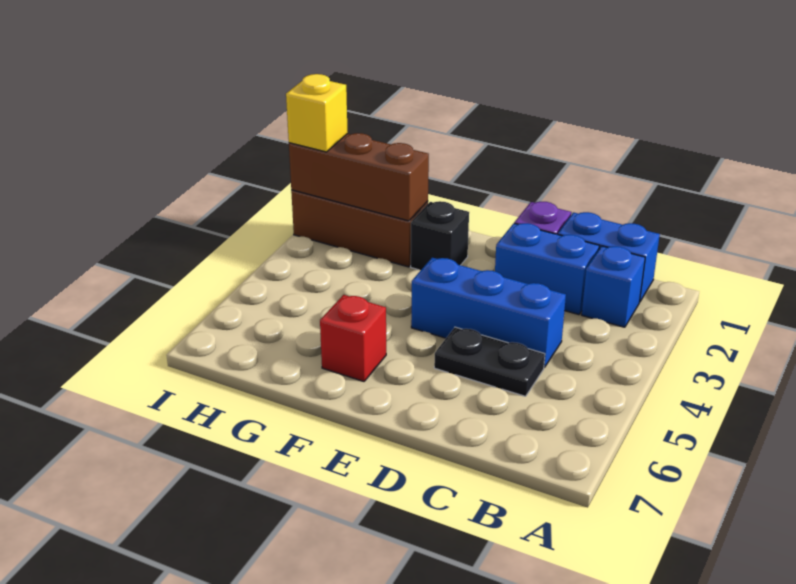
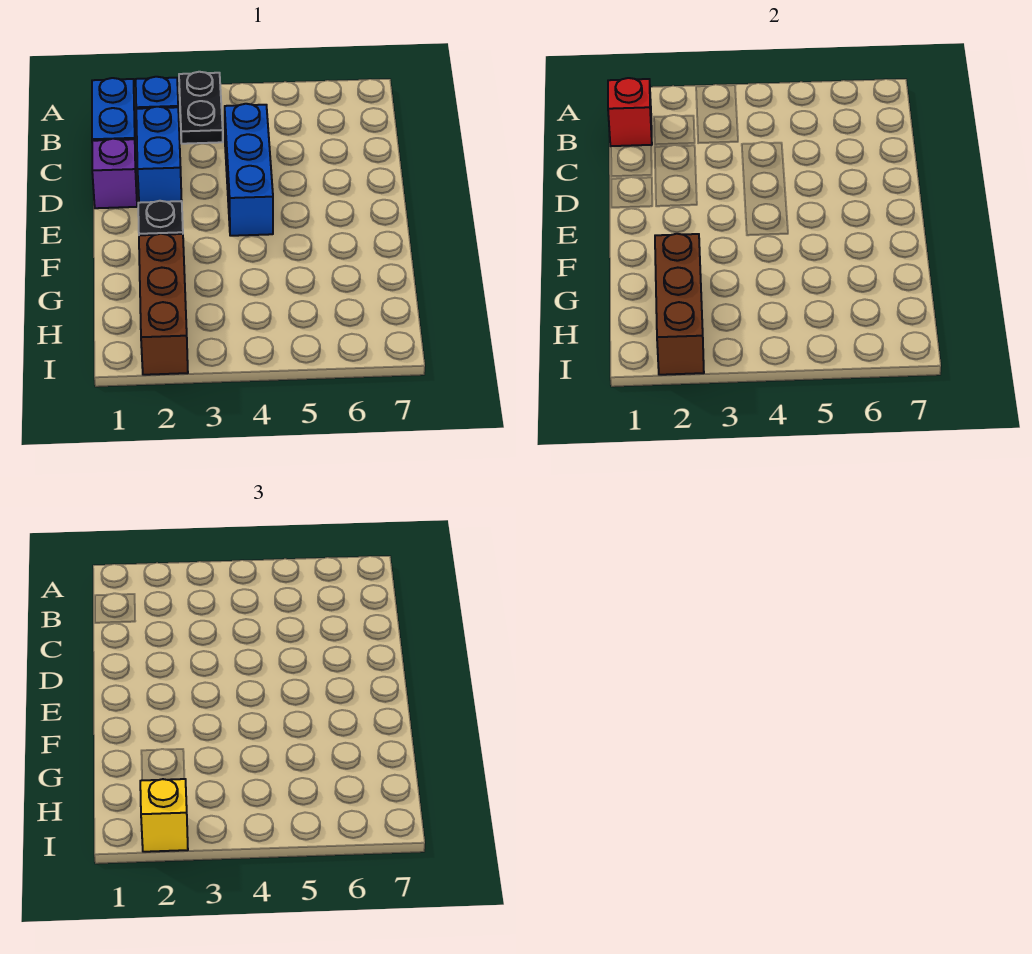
black plate C5:D5 level 1 -> black plate A3:B3 level 1
red brick F6 level 1 -> red brick B1 level 2

